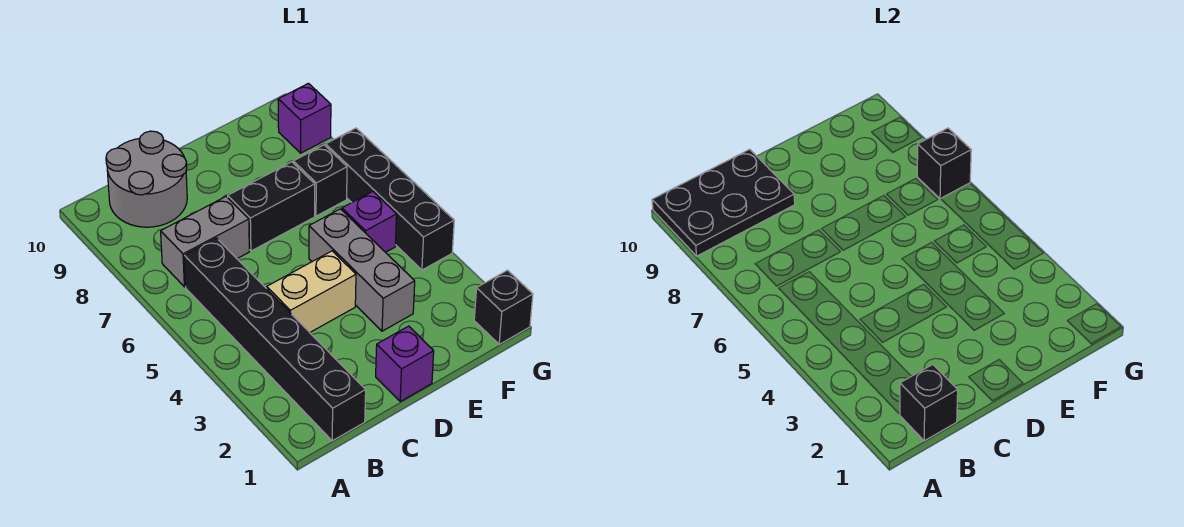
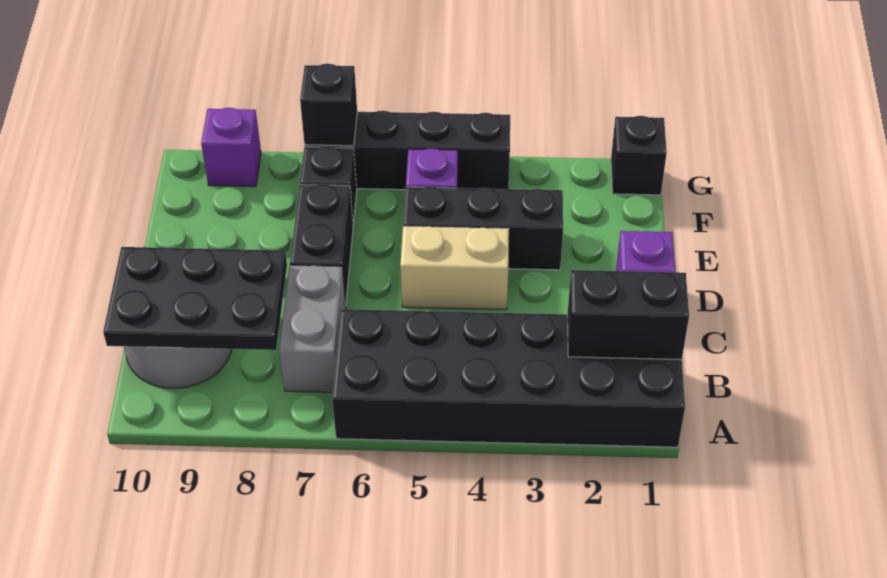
black plate A9:C10 level 2 -> black plate B8:C10 level 2
black brick B1:B6 level 1 -> black brick A1:B6 level 1
black brick B1 level 2 -> black brick B1:B2 level 2
tan brick C4:D4 level 1 -> tan brick D4:D5 level 1
grey brick E3:E5 level 1 -> black brick E3:E5 level 1

